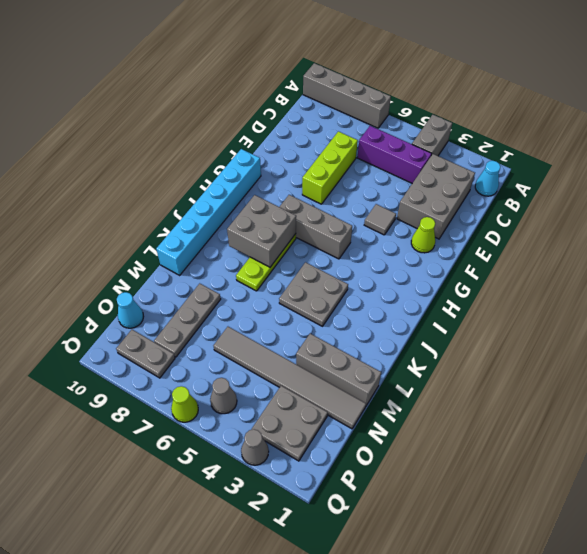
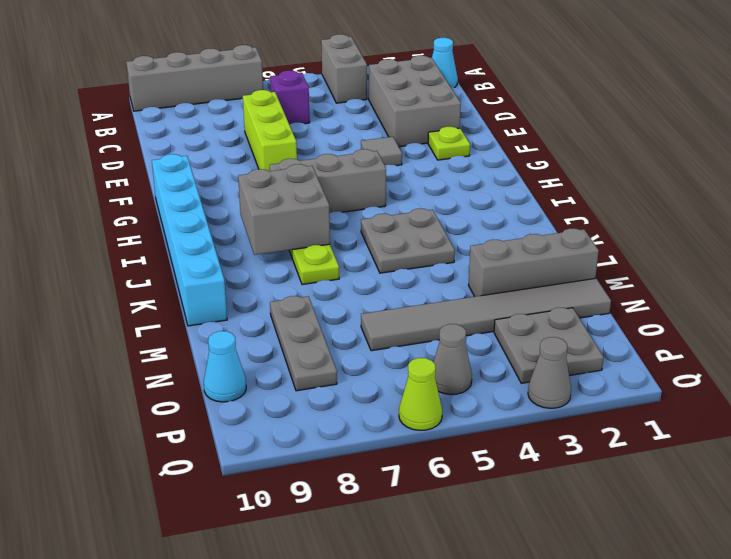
purple brick C4:C6 level 1 -> purple brick C6 level 1
lime cone F2 level 1 -> lime plate F2 level 1
grey plate P8:P9 level 1 -> none

